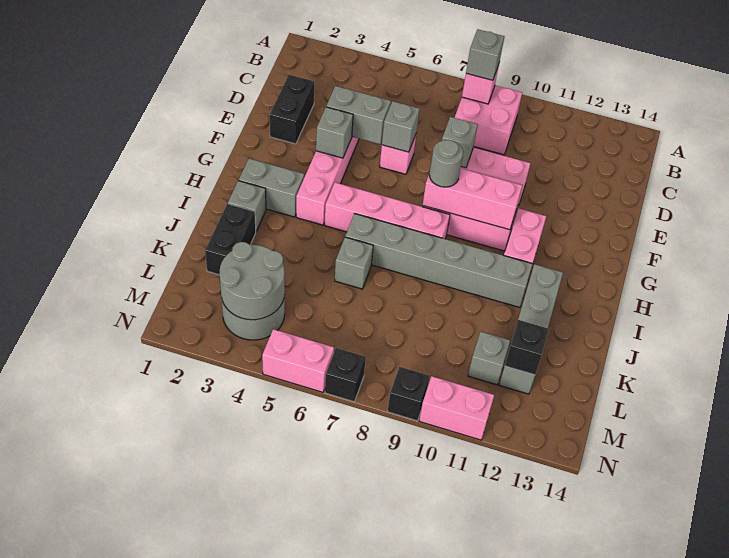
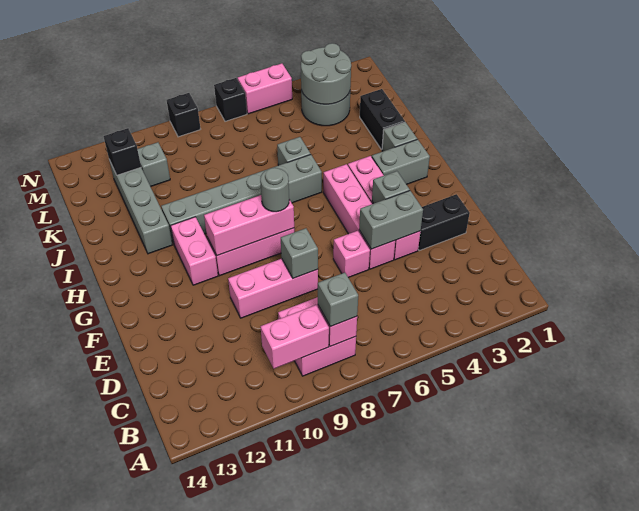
black brick D2:E2 level 1 -> black brick E2:E3 level 1
grey brick E6 level 2 -> none
pink brick H5:H8 level 1 -> pink brick E5:H5 level 1
pink brick N10:N11 level 1 -> pink brick B9:B10 level 2

